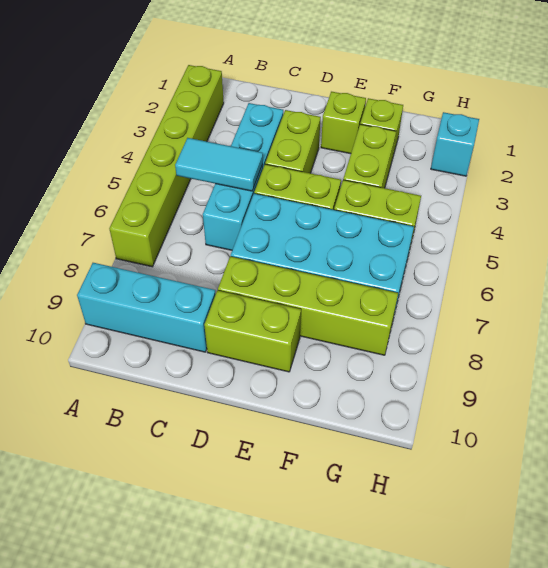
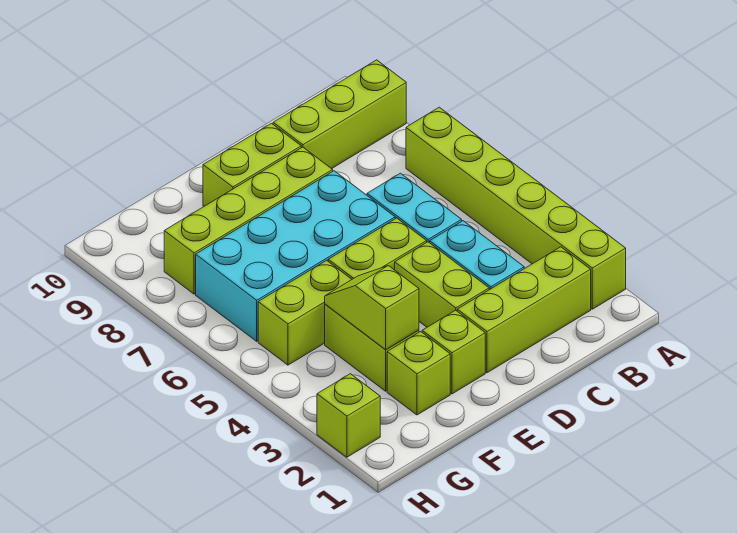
cyan brick A9:C9 level 1 -> lime brick A9:C9 level 1
none -> lime brick B2:D2 level 1
cyan tile B5:C5 level 2 -> none
none -> lime slope F3:F4 level 2 top 3
cyan brick H2 level 1 -> lime brick H2 level 1

